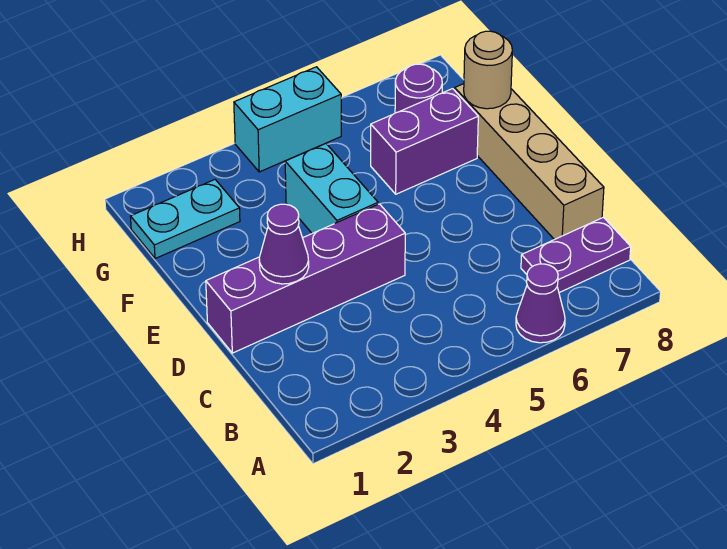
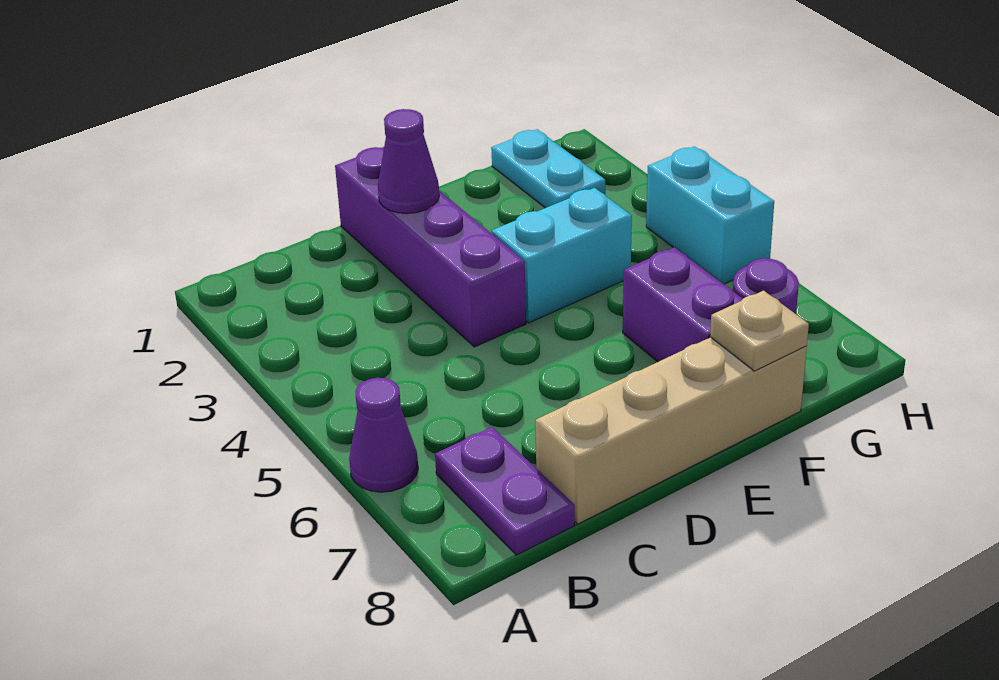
tan round brick F8 level 2 -> tan plate F8 level 2

